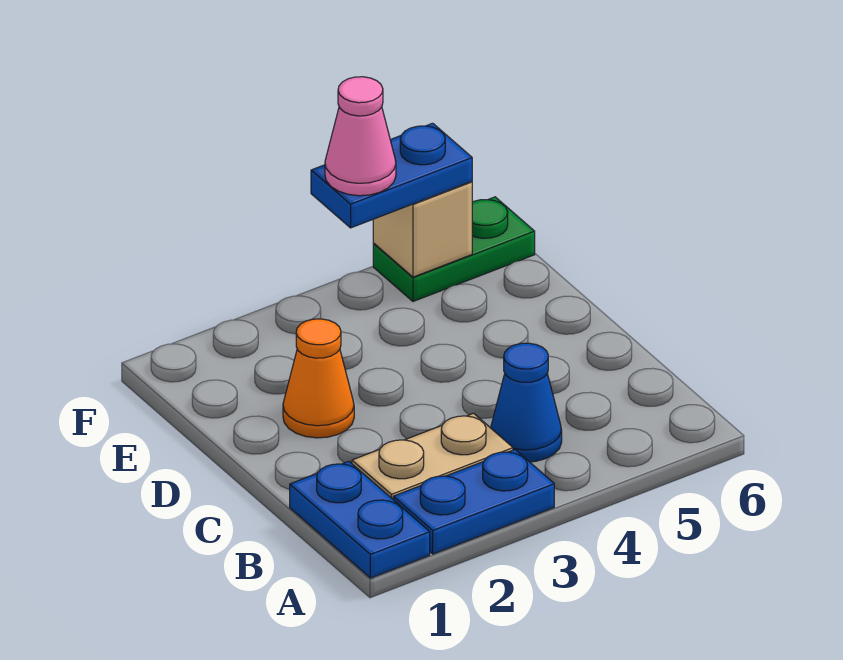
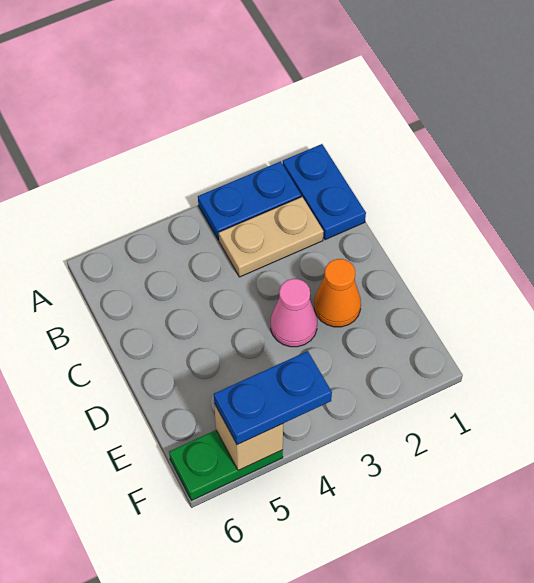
blue cone B4 level 1 -> none
pink cone F4 level 4 -> pink cone D3 level 1

